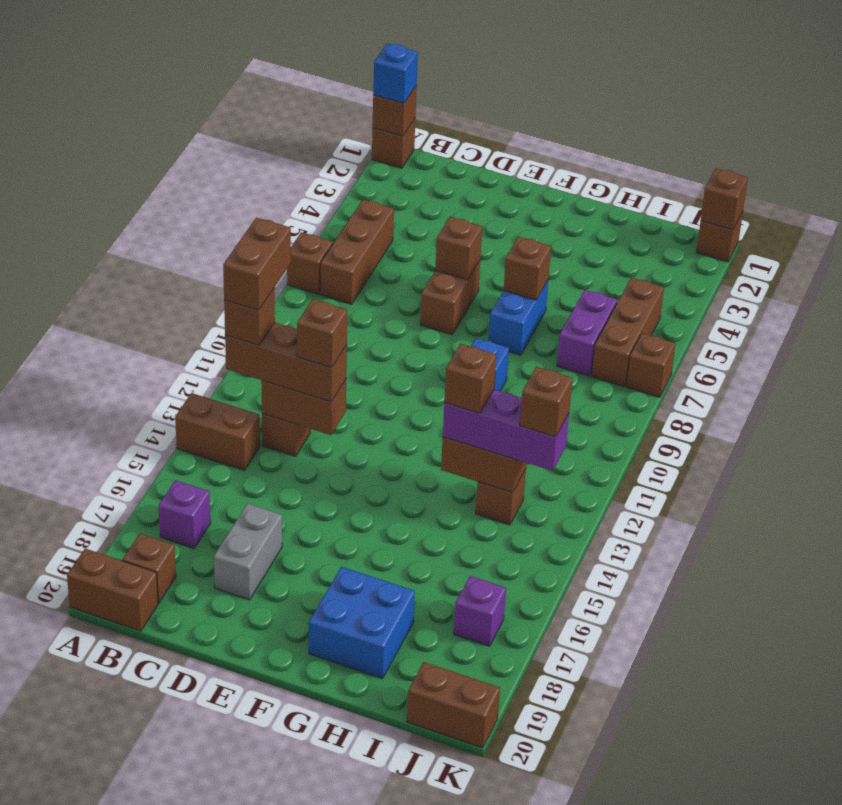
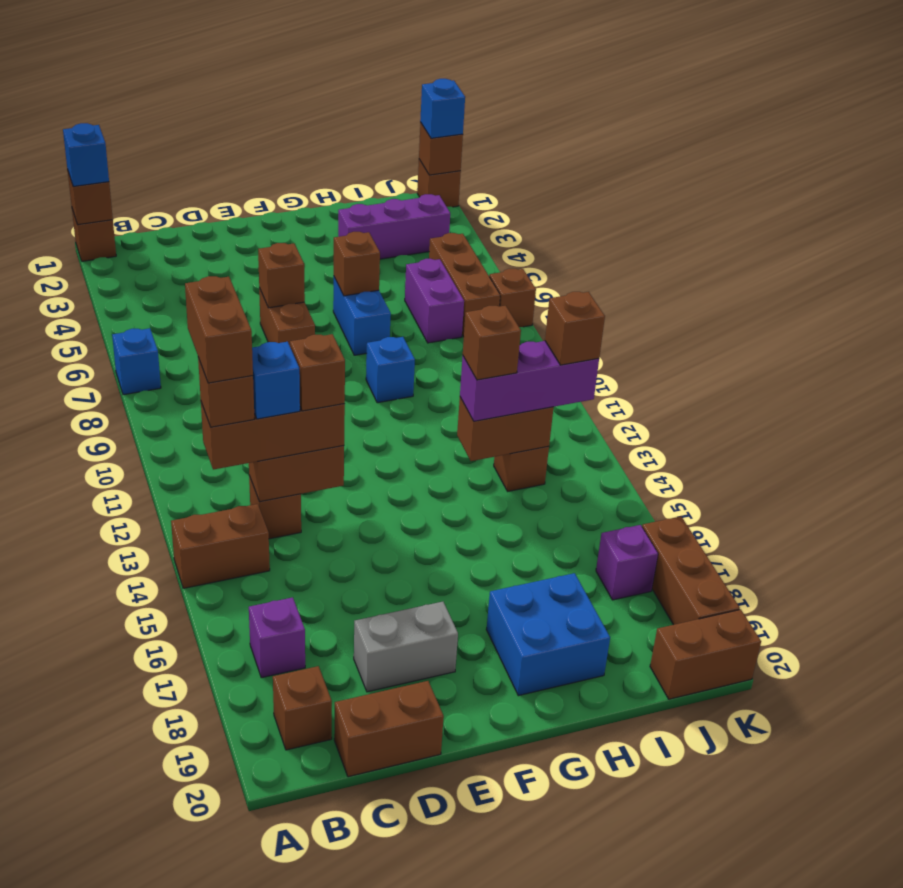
brown brick A7 level 1 -> blue brick A7 level 1
brown brick A20:B20 level 1 -> brown brick C20:D20 level 1
brown brick B5:B7 level 1 -> brown brick K17:K19 level 1
none -> blue brick C13 level 4
grey brick D17:D18 level 1 -> grey brick D18:E18 level 1
none -> purple brick H3:J3 level 1
none -> blue brick K1 level 3

